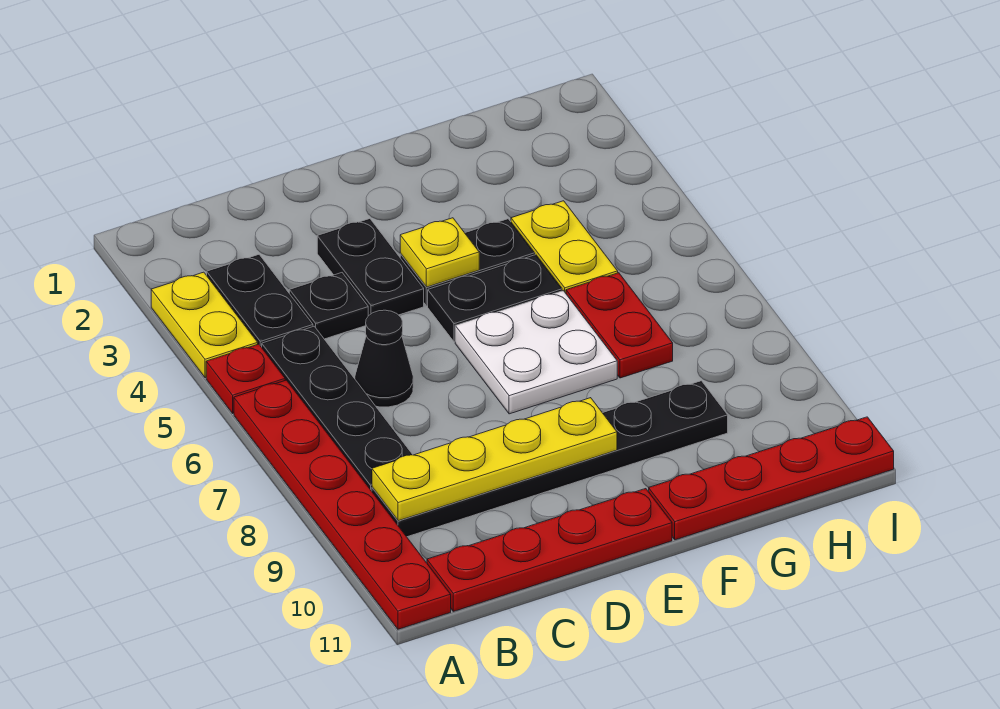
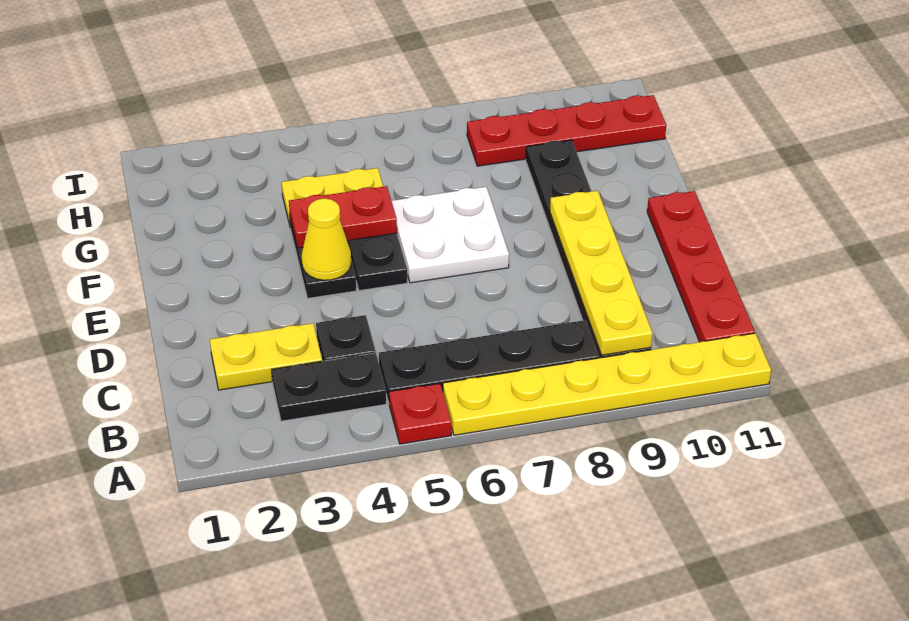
yellow plate A3:A4 level 1 -> yellow plate C2:C3 level 1
red plate A6:A11 level 1 -> yellow plate A6:A11 level 1
black cone C6 level 1 -> none
black plate D3:D4 level 1 -> none
yellow plate E4 level 2 -> yellow cone E4 level 2
red plate F11:I11 level 1 -> red plate H8:H11 level 1
red plate G6:G7 level 1 -> red plate F4:F5 level 2

